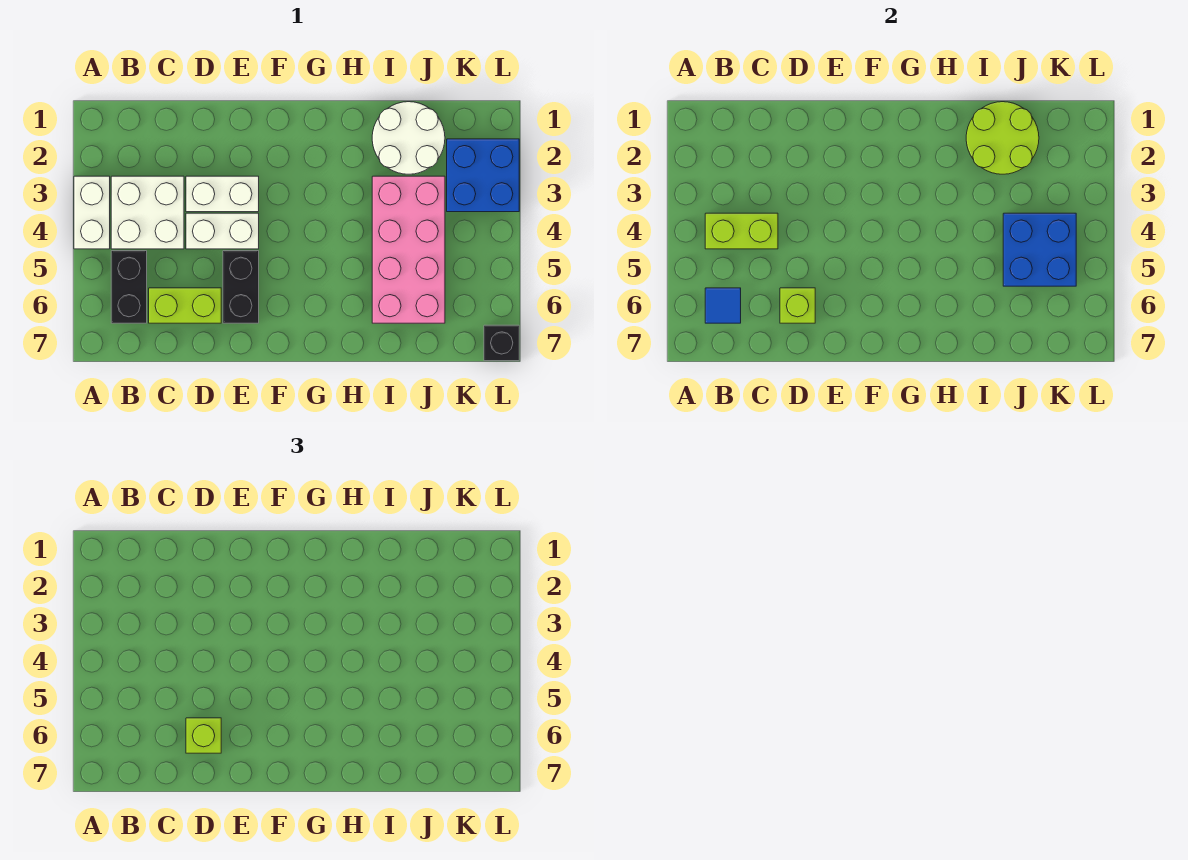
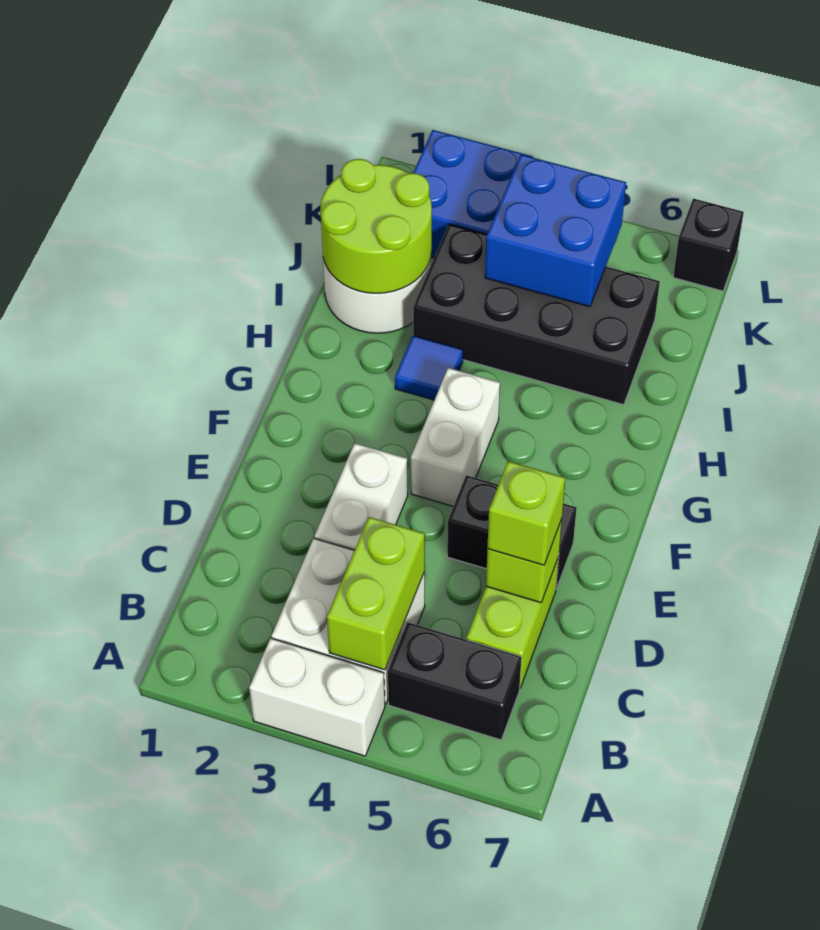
blue tile B6 level 2 -> blue tile H3 level 1
white brick D4:E4 level 1 -> white brick F4:G4 level 1
pink brick I3:J6 level 1 -> black brick I3:J6 level 1

